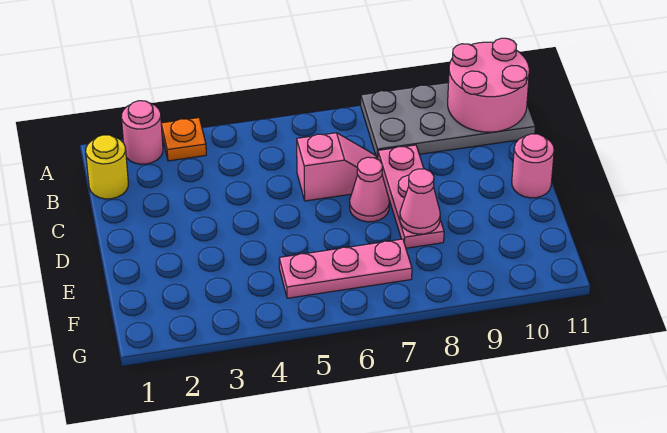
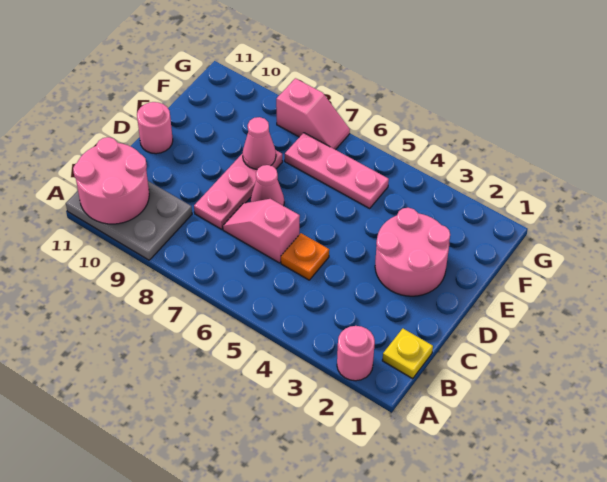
orange plate A3 level 1 -> orange plate C5 level 1
grey plate A8:B11 level 1 -> grey plate A9:B11 level 1
yellow round brick B1 level 1 -> yellow plate B1 level 1
none -> pink round brick D2:E3 level 1
none -> pink slope G7:G8 level 1 top 8

